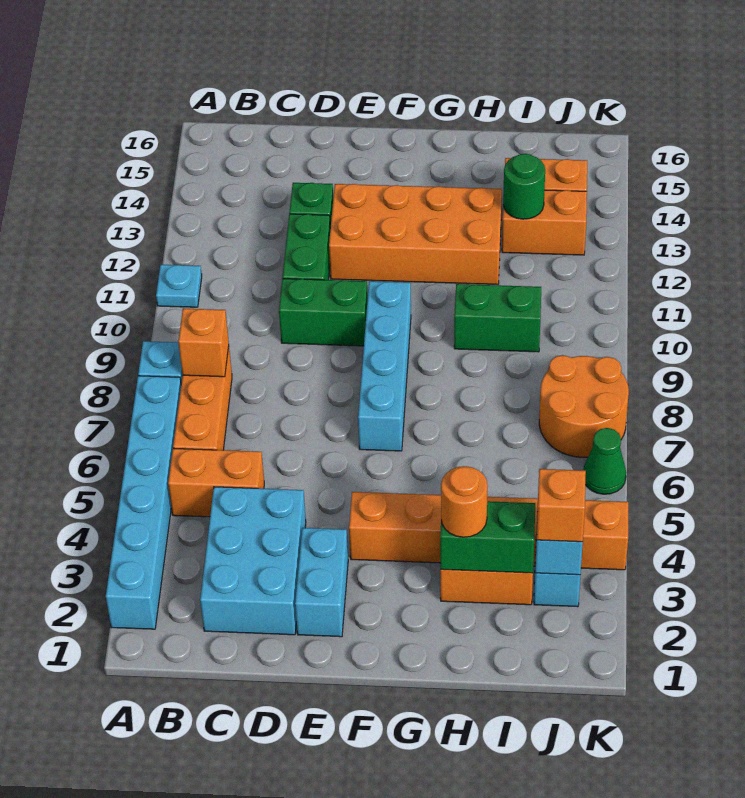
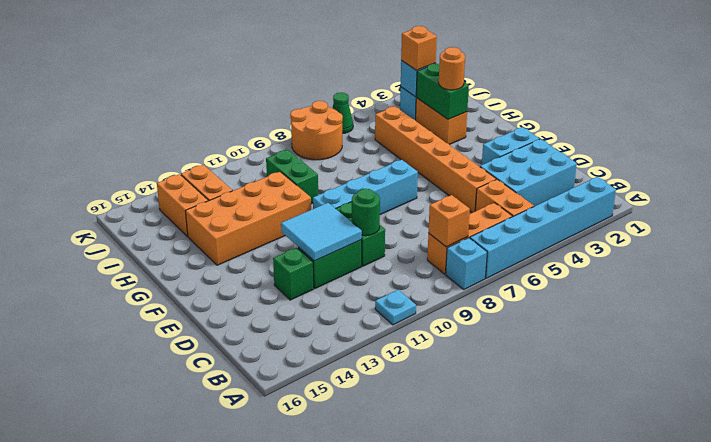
none -> cyan tile D11:E12 level 2
orange brick E12:H13 level 1 -> orange brick G11:H14 level 1
orange brick F4:K4 level 1 -> orange brick D5:I5 level 1
green round brick I13 level 2 -> green round brick D10 level 2

